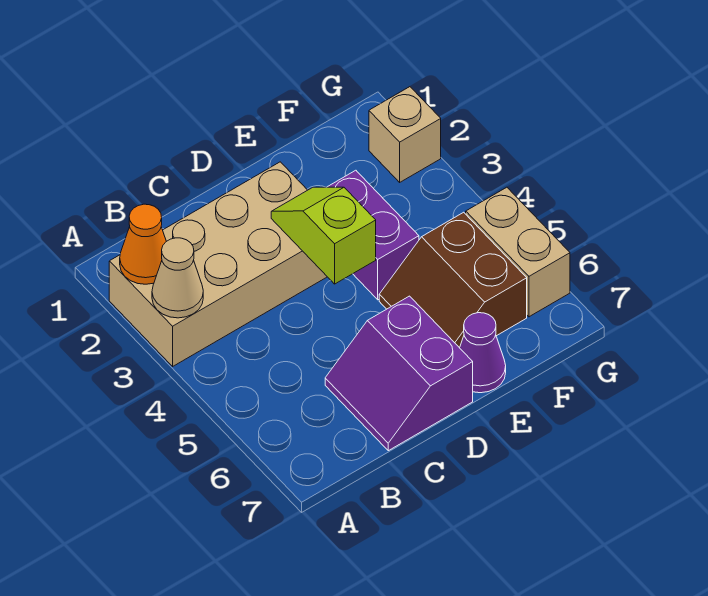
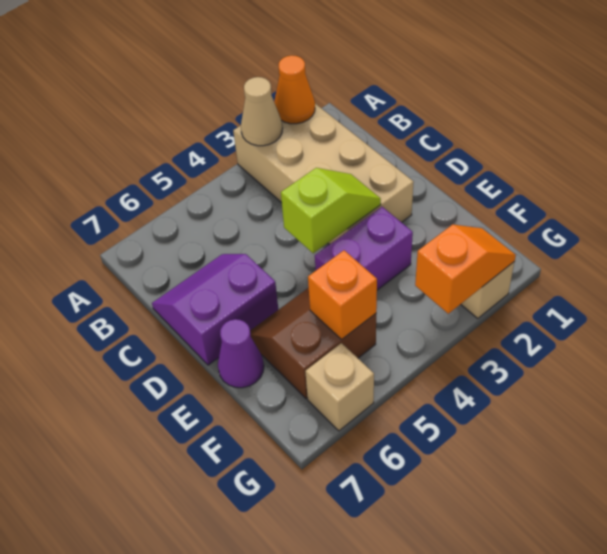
none -> orange brick F5 level 2
none -> orange slope G2:G3 level 2 top 3
tan brick G5:G6 level 1 -> tan brick G6 level 1

